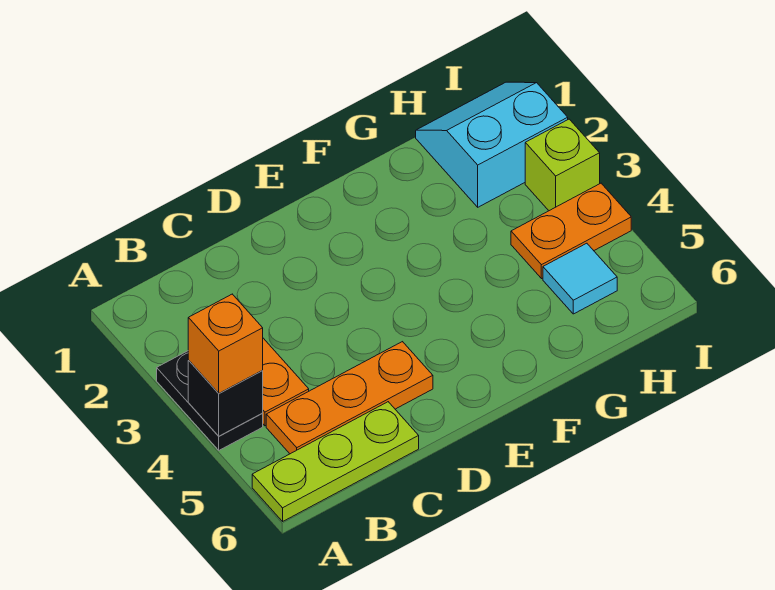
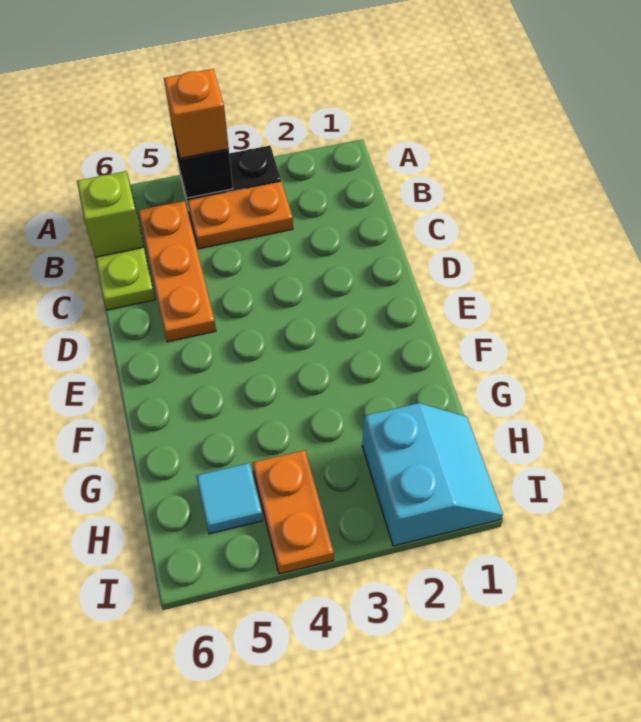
lime brick I3 level 1 -> lime brick B6 level 2

